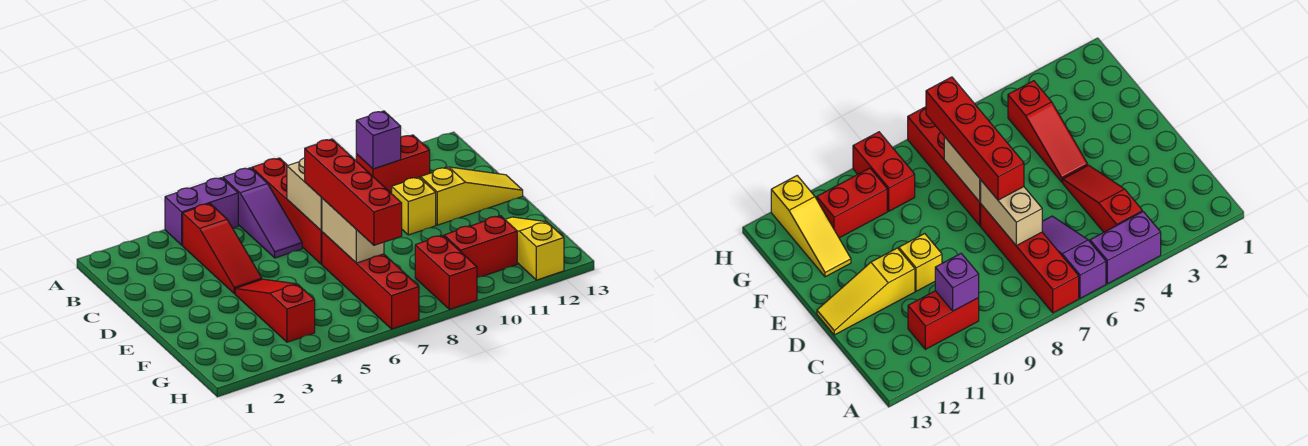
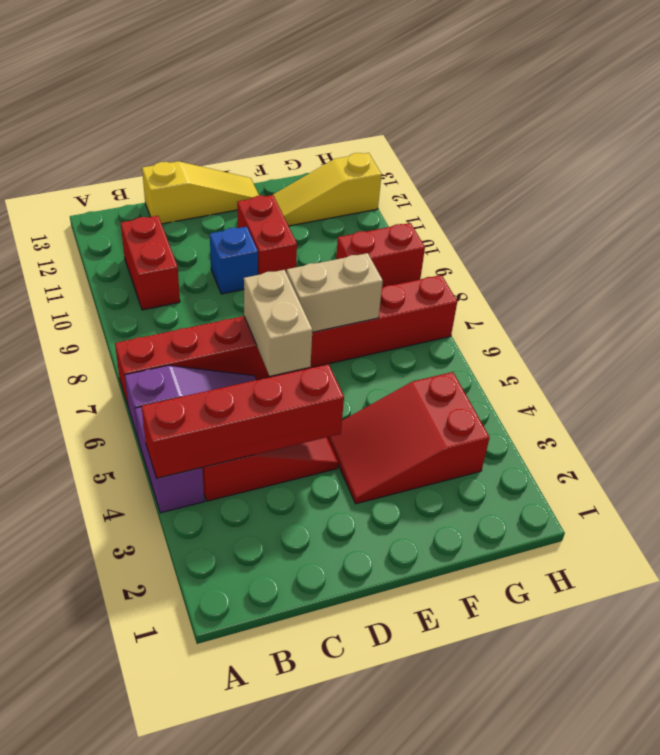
purple brick B10 level 2 -> none
tan brick C7:D7 level 2 -> tan brick D6:D7 level 2
red brick D7:G7 level 3 -> red brick A4:D4 level 2
yellow brick D10 level 1 -> blue brick D10 level 1
yellow slope D11:D13 level 1 top 11 -> yellow slope C13:E13 level 1 top C
red slope E4:G4 level 1 top G -> red slope E3:G4 level 1 top G
red brick G10:G11 level 1 -> red brick E10:E11 level 1

